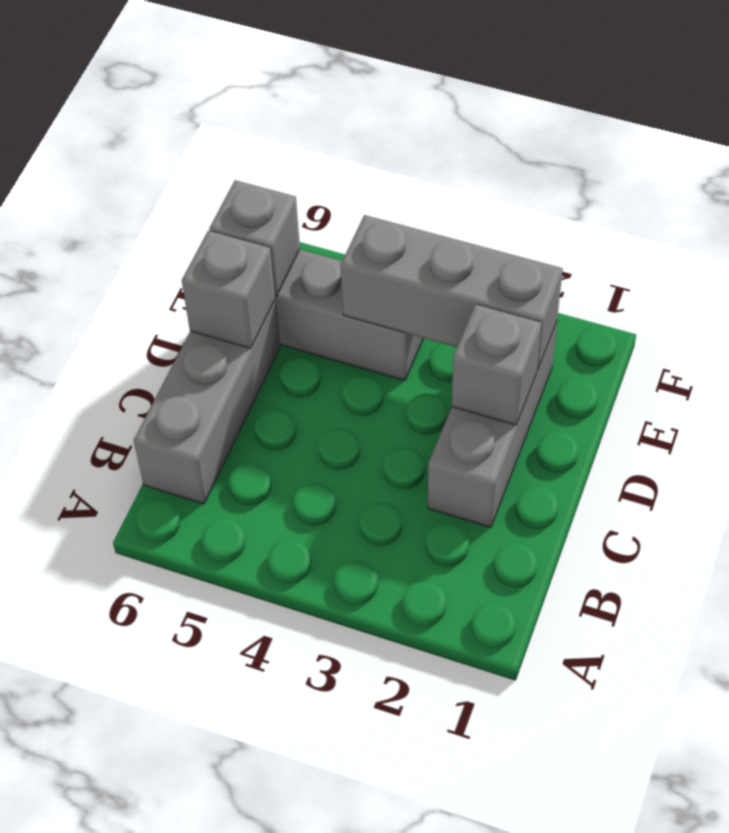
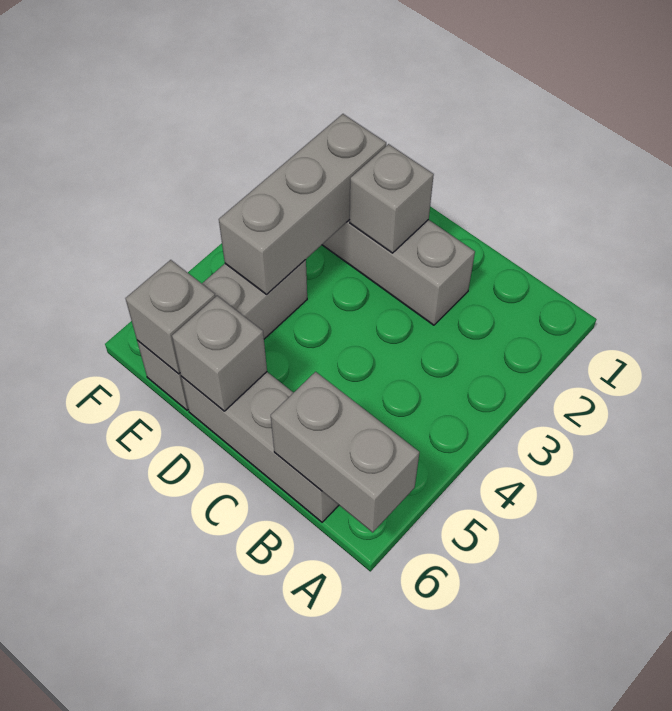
none -> grey brick A6:B6 level 2

